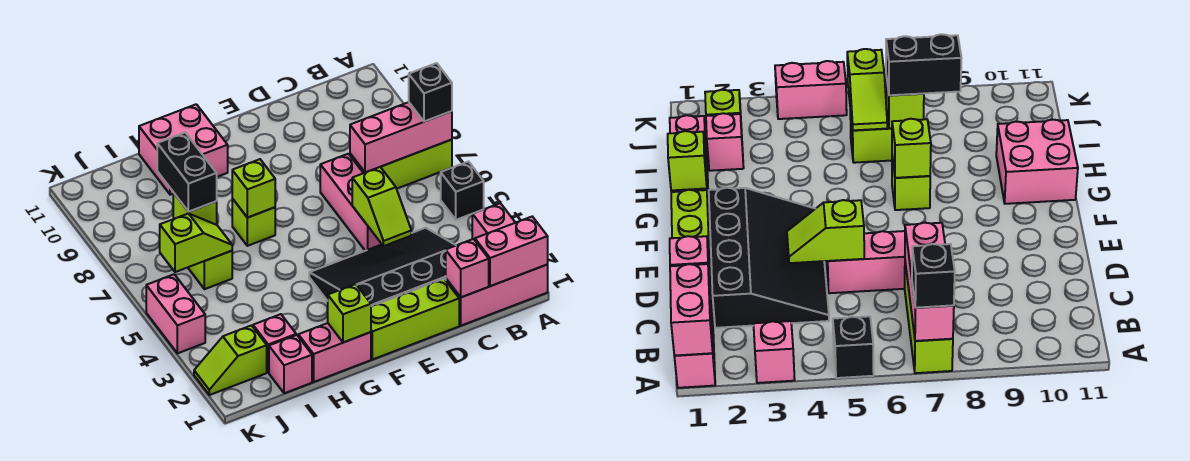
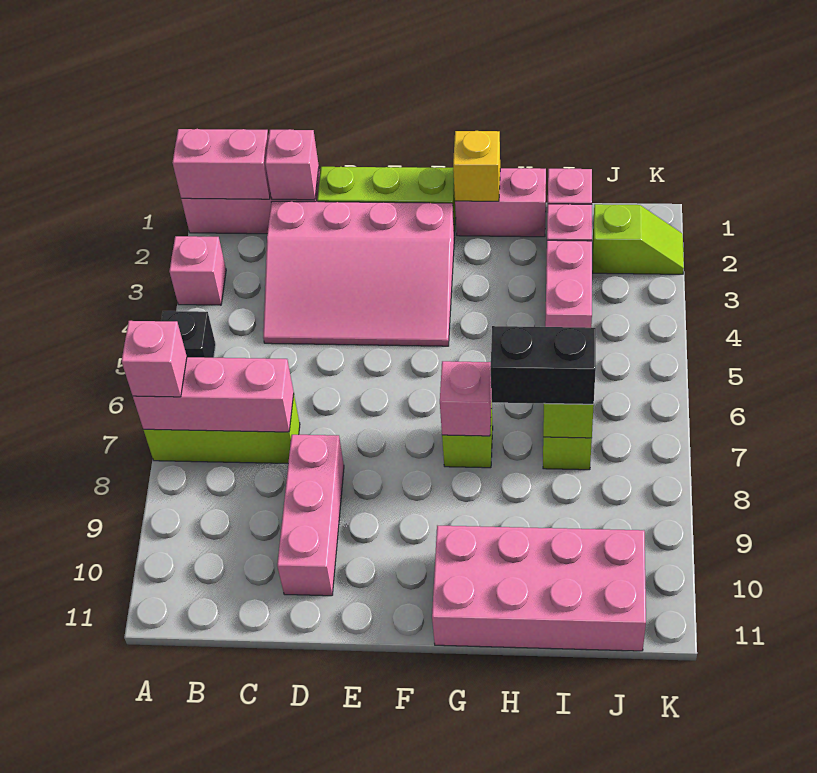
black brick A7 level 3 -> pink brick A7 level 3
black slope C2:F4 level 1 top 2 -> pink slope C2:F4 level 1 top 2
lime slope D4:D5 level 2 top 5 -> none
pink brick D5:D7 level 1 -> pink brick D8:D10 level 1
lime brick G1 level 2 -> yellow brick G1 level 2
lime brick G7 level 2 -> pink brick G7 level 2
pink brick G10:H11 level 1 -> pink brick G10:J11 level 1
lime slope I6:J6 level 2 top J -> none
black brick I7:I8 level 3 -> black brick H7:I7 level 3
pink brick K4:K5 level 1 -> pink brick I3:I4 level 1

